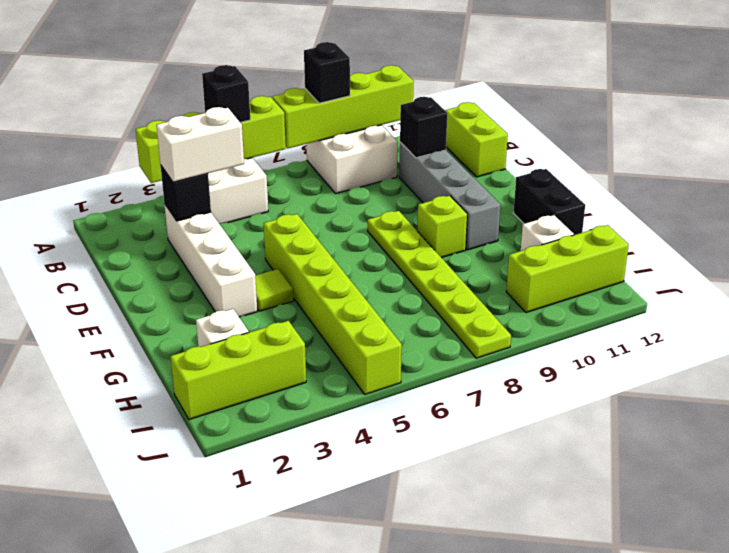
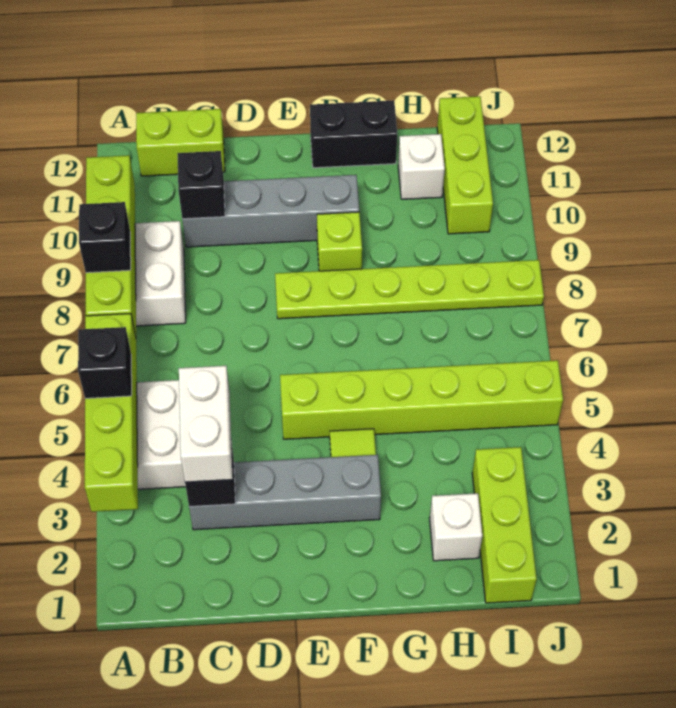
white brick C3:F3 level 1 -> grey brick C3:F3 level 1

